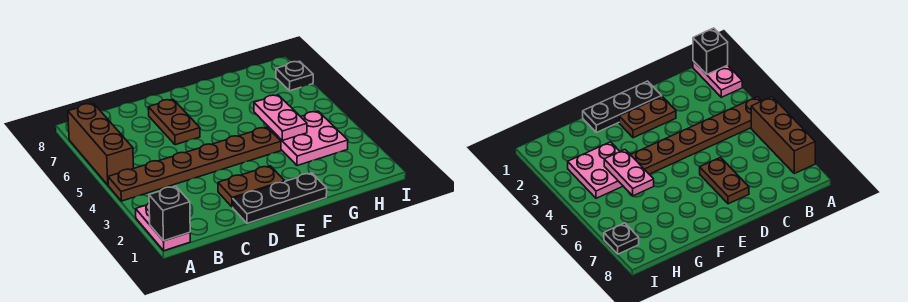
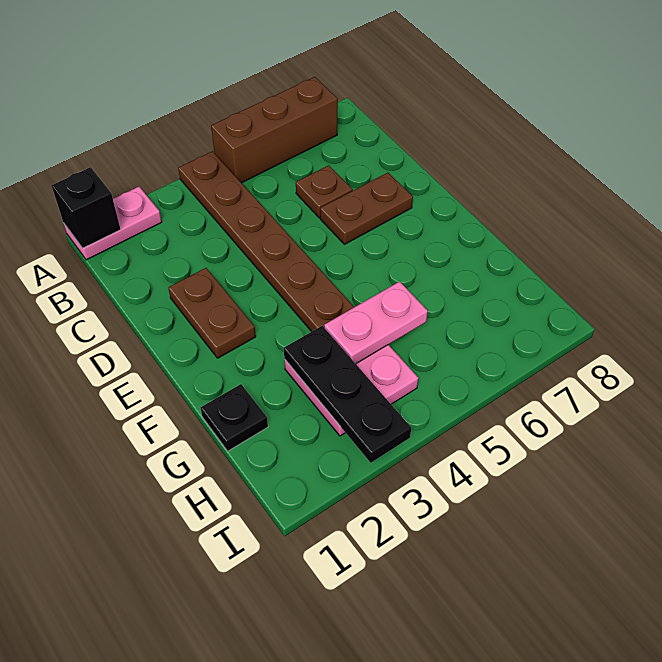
none -> brown plate C6 level 1
black plate D1:F1 level 1 -> black plate G3:I3 level 2
black plate I7 level 1 -> black plate G1 level 1

